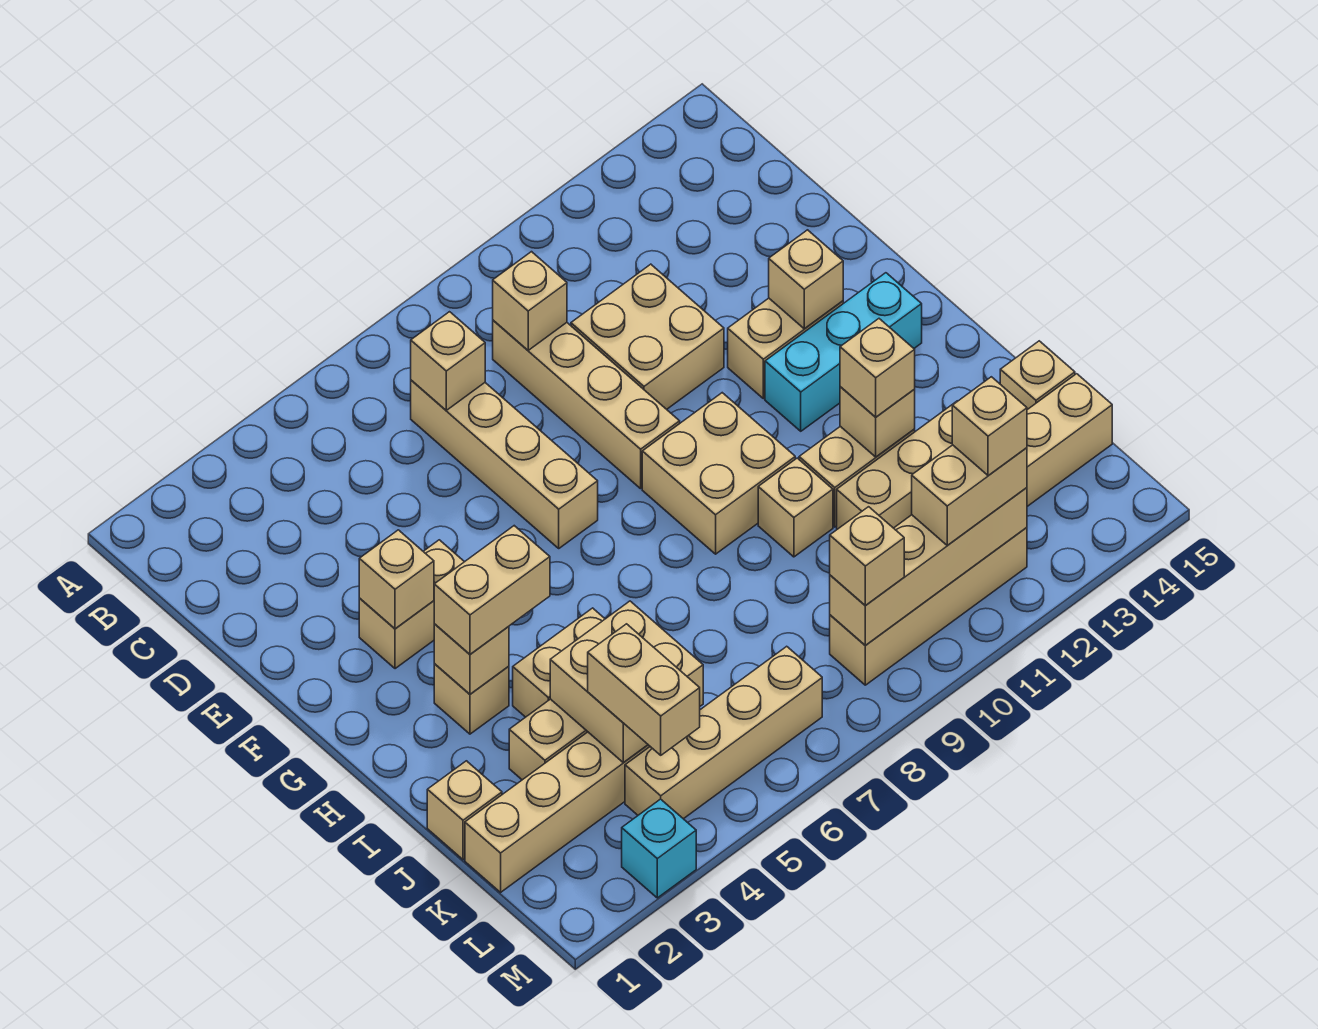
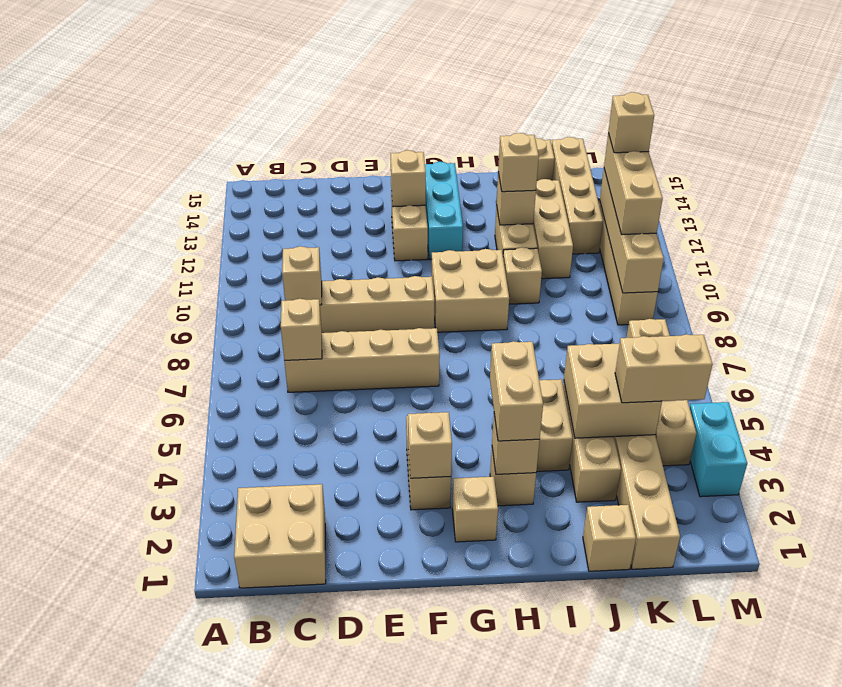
tan brick D10:E11 level 1 -> tan brick B1:C2 level 1
tan brick L9 level 3 -> tan brick G2 level 1
tan brick L11:L12 level 3 -> tan brick L10:L12 level 3
cyan brick M3 level 1 -> cyan brick M3:M4 level 1

